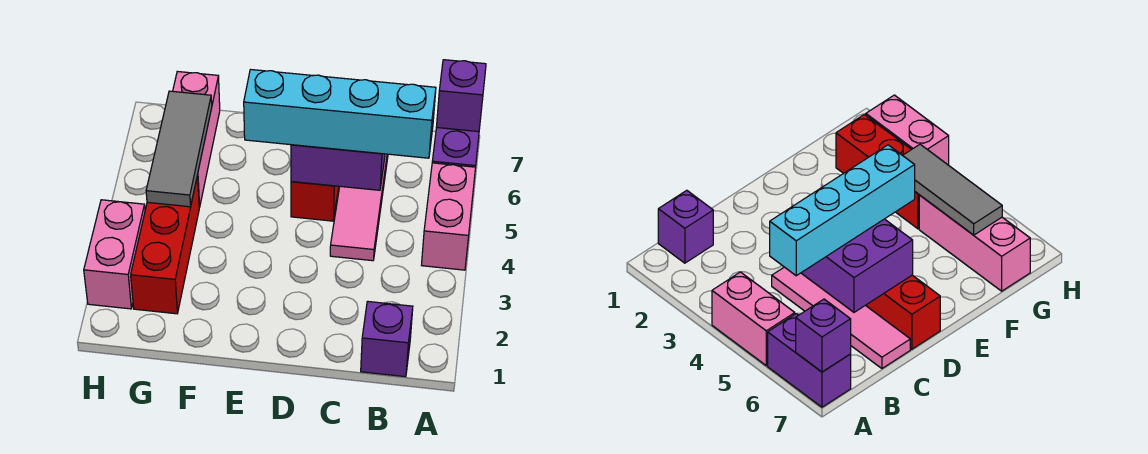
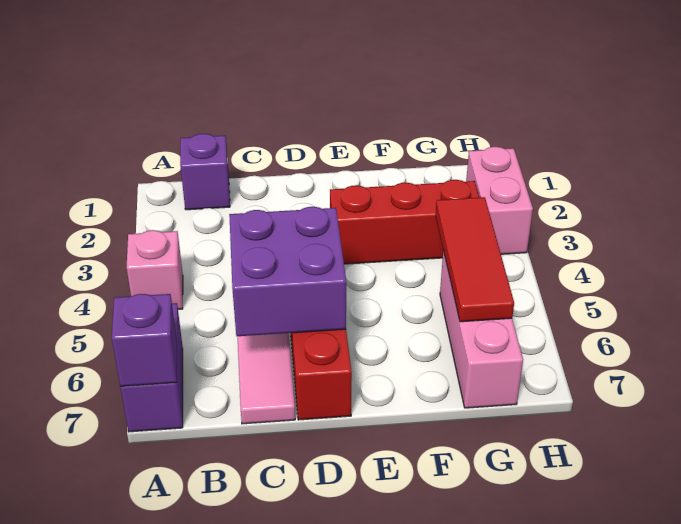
pink brick A4:A5 level 1 -> pink brick A4 level 1
cyan brick B5:E5 level 3 -> none
red brick G2:G4 level 1 -> red brick E3:G3 level 1
grey tile G4:G6 level 2 -> red tile G4:G6 level 2

